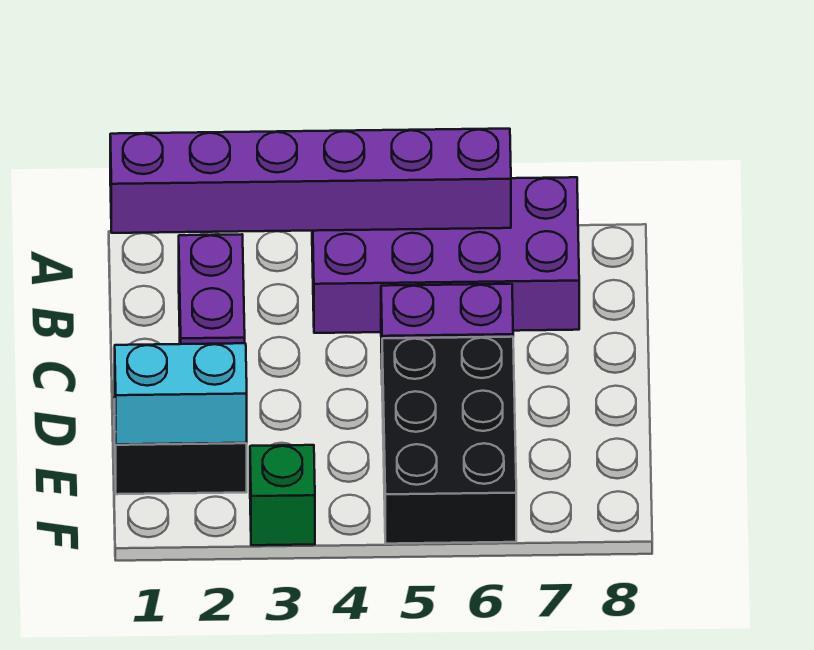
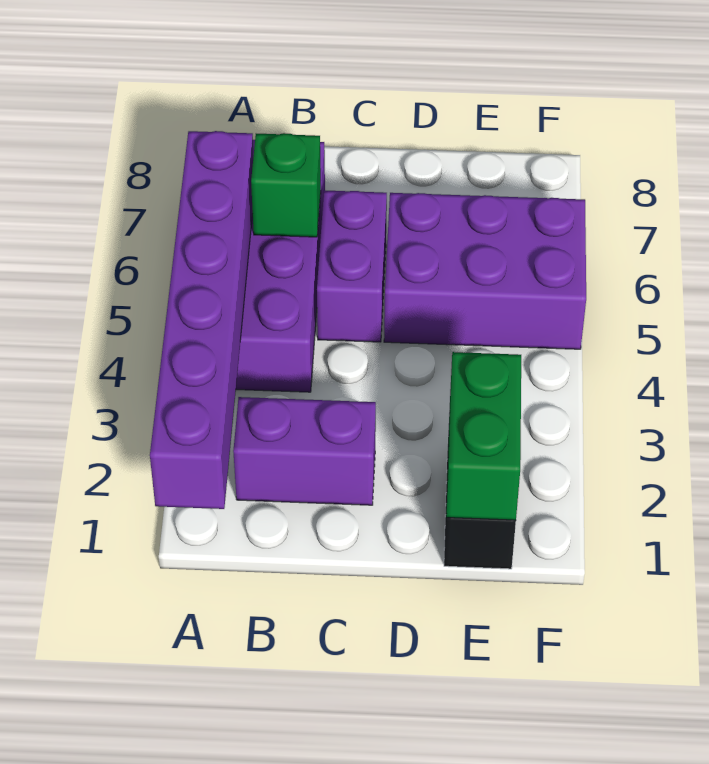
black brick D5:F6 level 1 -> purple brick D5:F6 level 1
cyan brick E1:E2 level 2 -> green brick E1:E2 level 2
green brick F3 level 1 -> green brick B6 level 2

